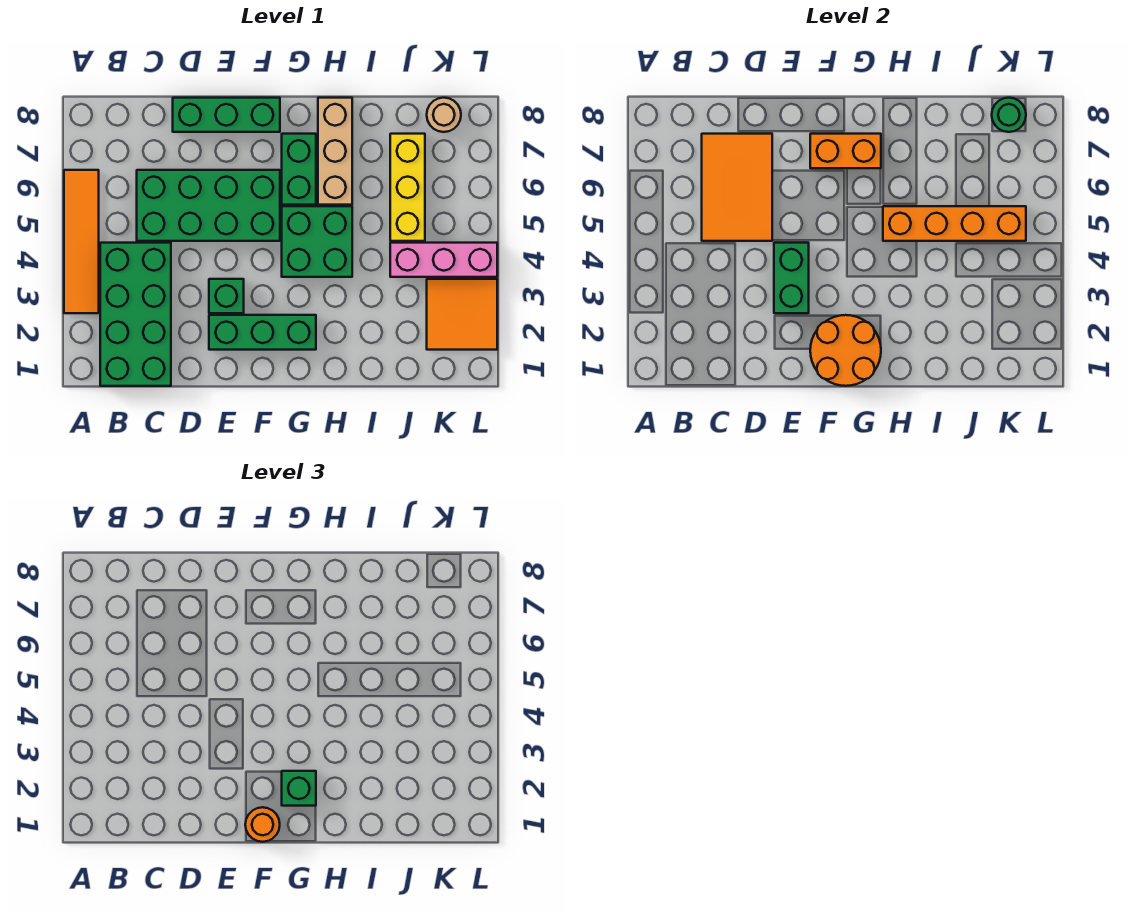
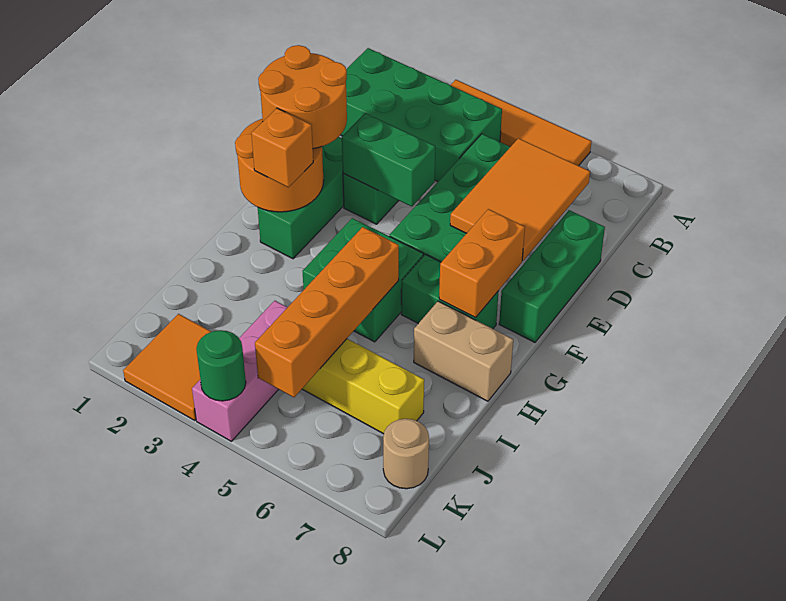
orange tile C5:D7 level 2 -> orange tile C6:E7 level 2
orange round brick F1 level 3 -> orange round brick E1:F2 level 3
green brick G2 level 3 -> orange brick G2 level 3
tan brick H6:H8 level 1 -> tan brick H7:H8 level 1
green round brick K8 level 2 -> green round brick L4 level 2

